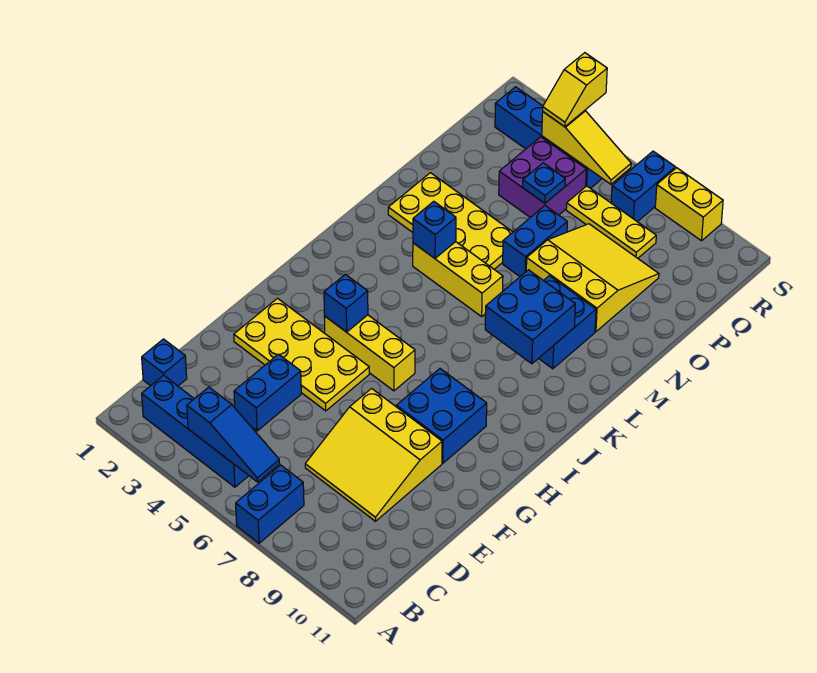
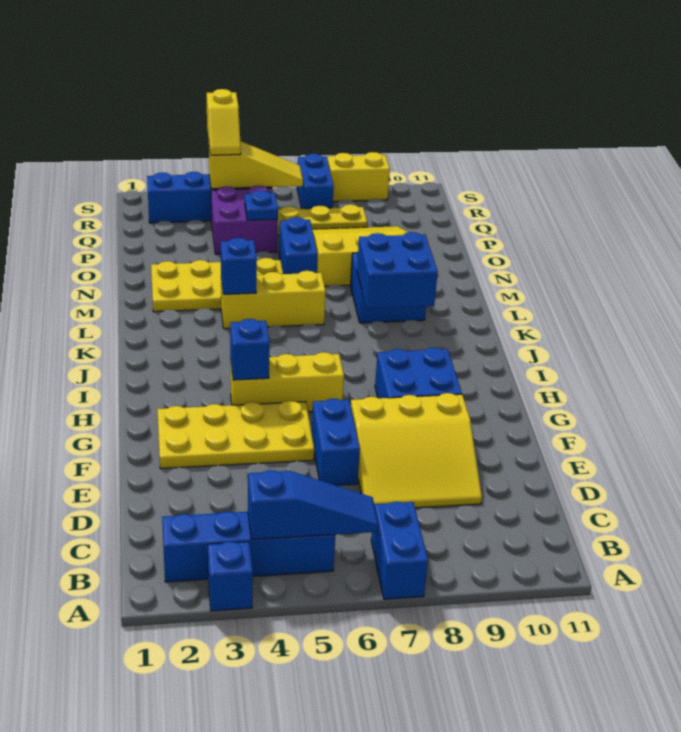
blue brick C1 level 1 -> blue brick A3 level 1
blue brick D4:E4 level 1 -> blue brick E6:F6 level 1

